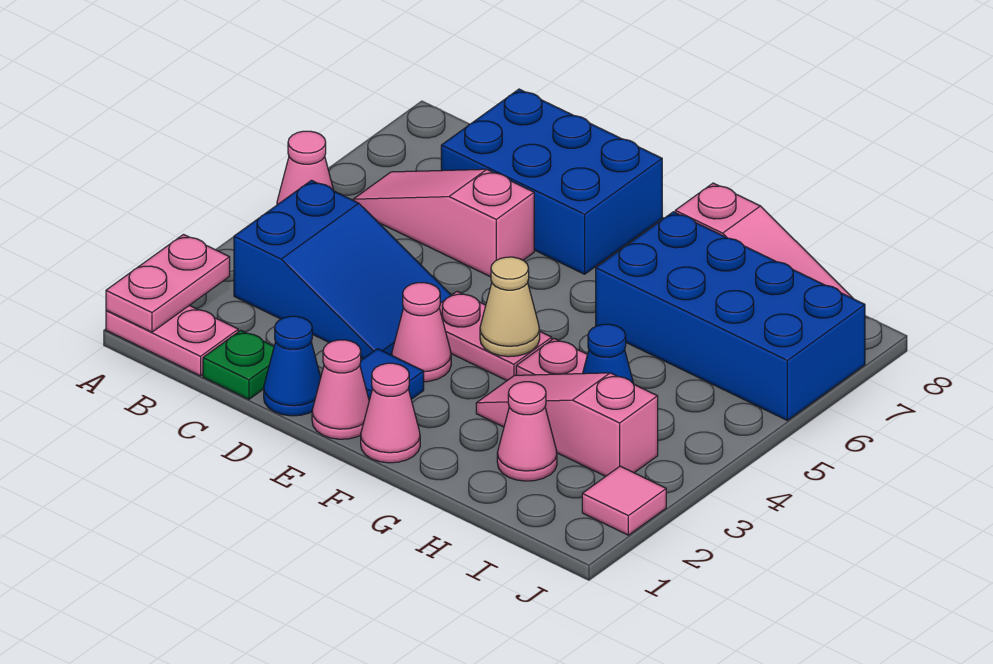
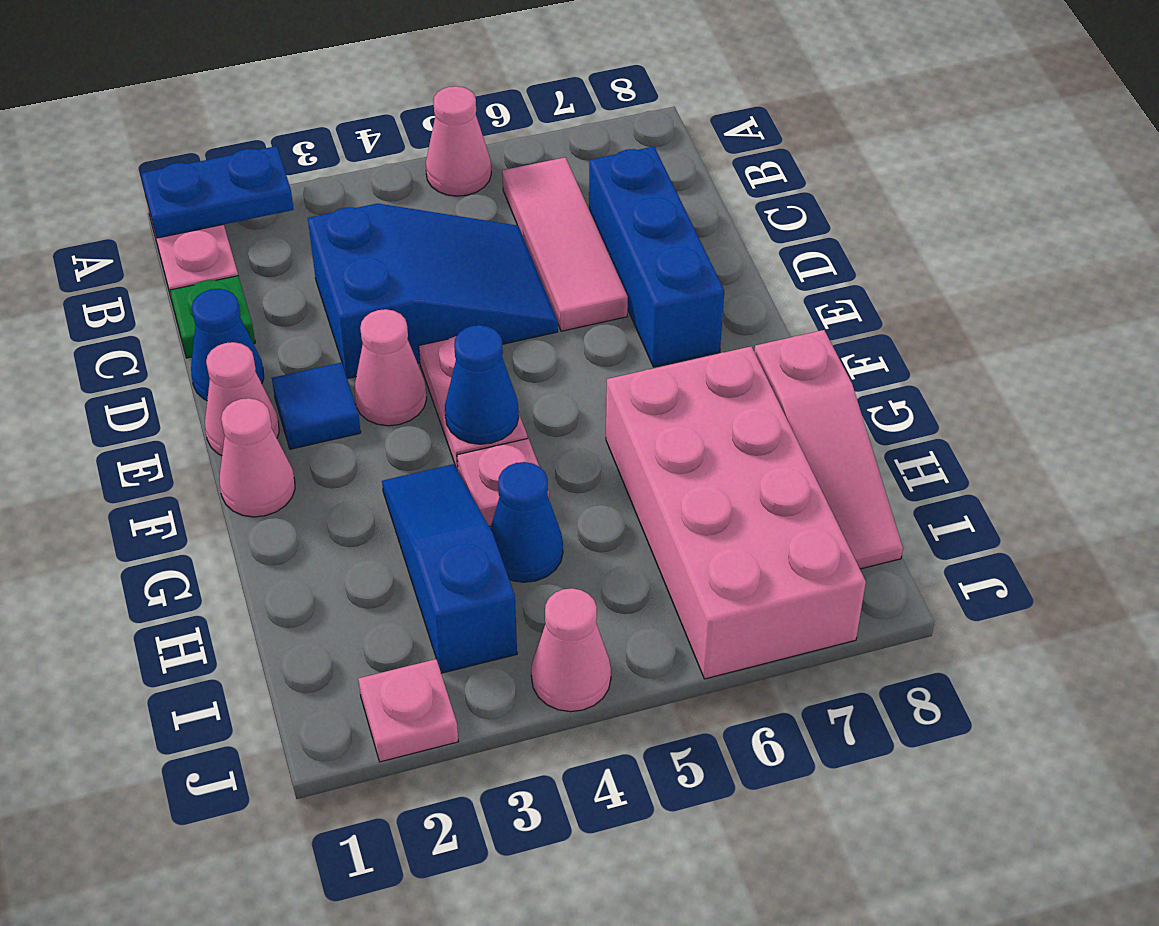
pink plate A1:A2 level 2 -> blue plate A1:A2 level 2
blue slope B3:D4 level 1 top B -> blue slope C3:D5 level 1 top 3
pink slope B6:D6 level 1 top D -> pink tile B6:D6 level 1
blue brick C7:E8 level 1 -> blue brick C7:E7 level 1
tan cone F4 level 2 -> blue cone F4 level 2
pink slope G3:I3 level 1 top I -> blue slope G3:I3 level 1 top I
blue brick G6:J7 level 1 -> pink brick G6:J7 level 1
pink cone H2 level 1 -> pink cone J4 level 1
pink tile J2 level 1 -> pink plate J2 level 1

